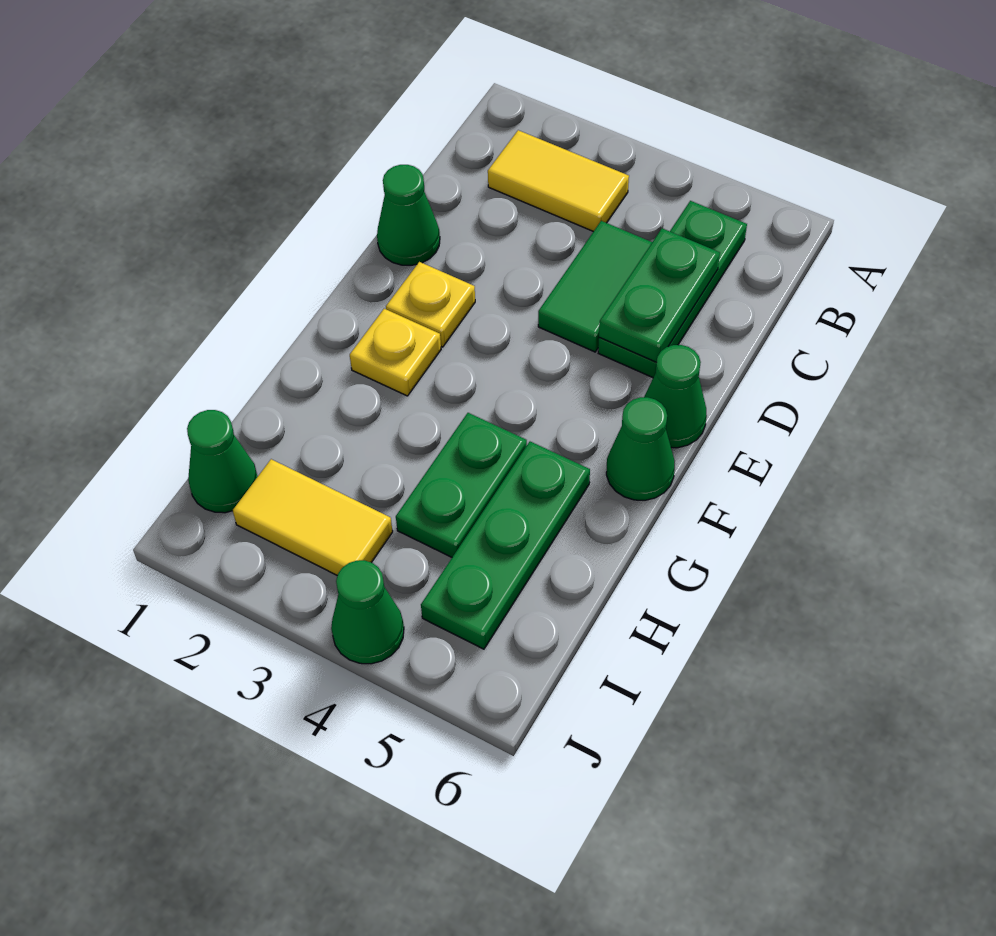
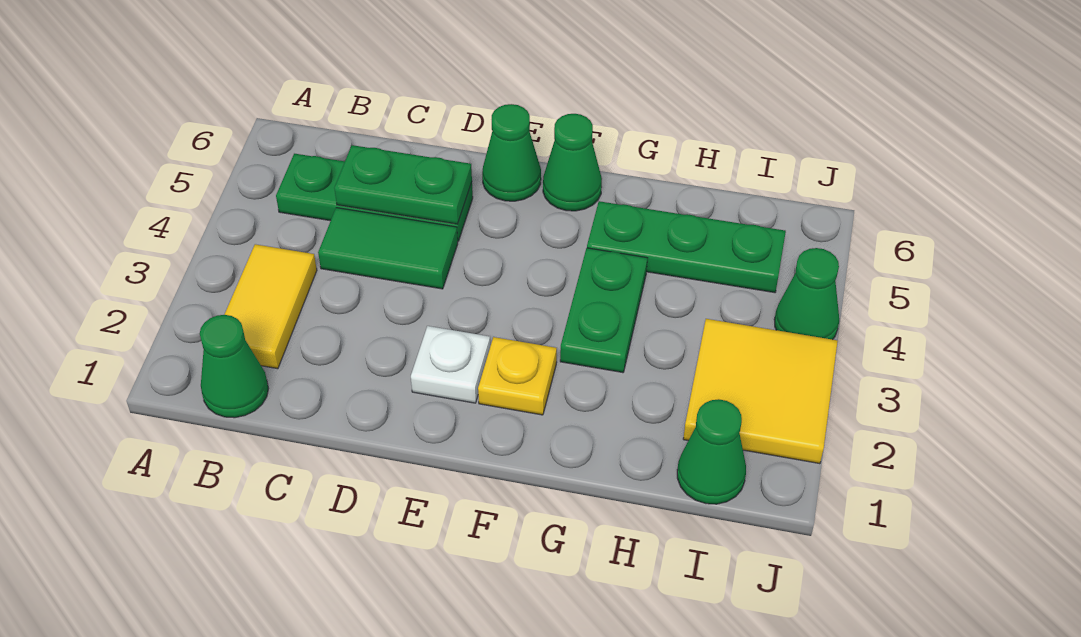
green cone D1 level 1 -> green cone B1 level 1
yellow plate E2 level 1 -> white plate E2 level 1
green plate G4:H4 level 1 -> green plate G3:G4 level 1
yellow tile I2:I3 level 1 -> yellow tile I2:J3 level 1

